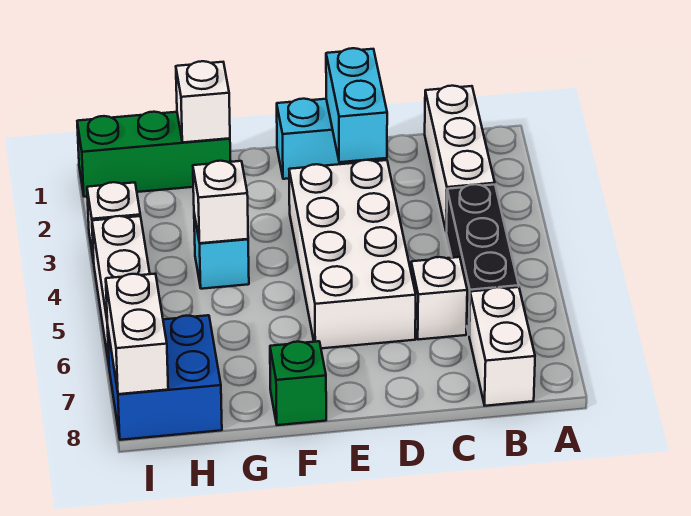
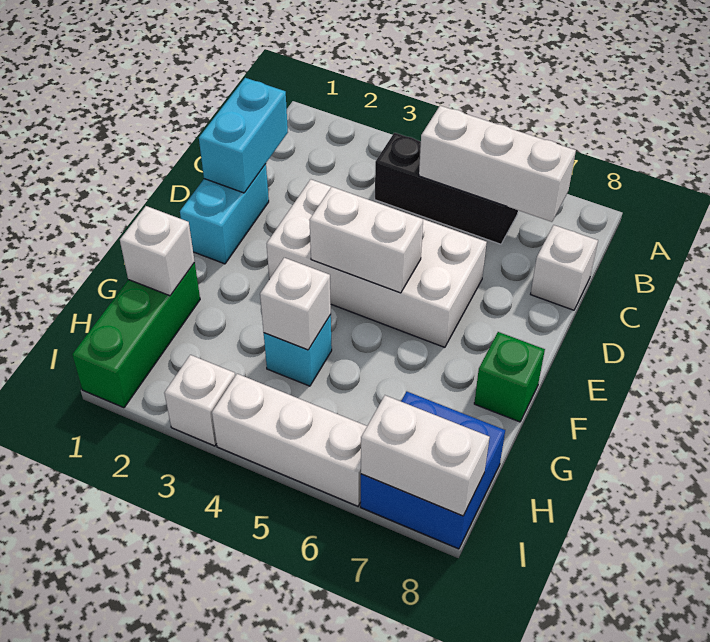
white brick B1:B3 level 1 -> white brick B5:B7 level 2
white brick B7:B8 level 1 -> white brick E4:E5 level 2
white brick C6 level 1 -> white brick C8 level 1
cyan brick D1:D2 level 2 -> cyan brick C1:D1 level 2

